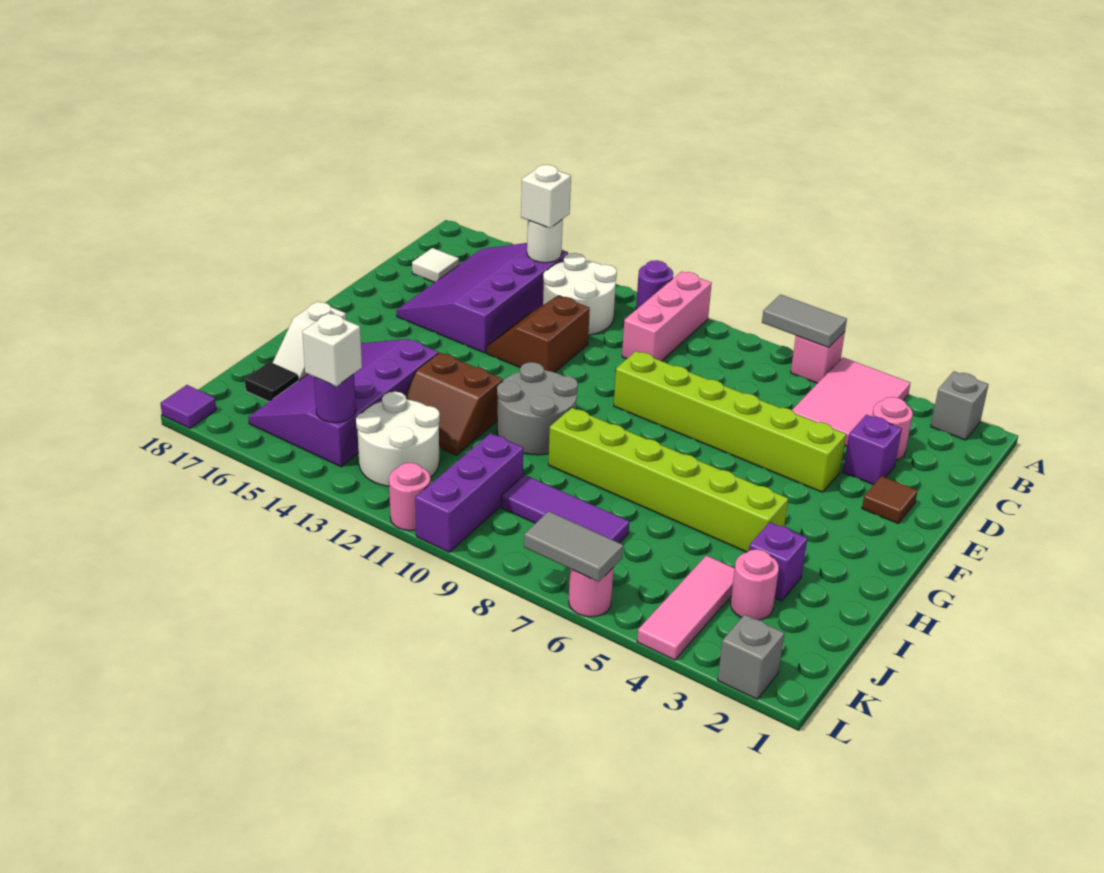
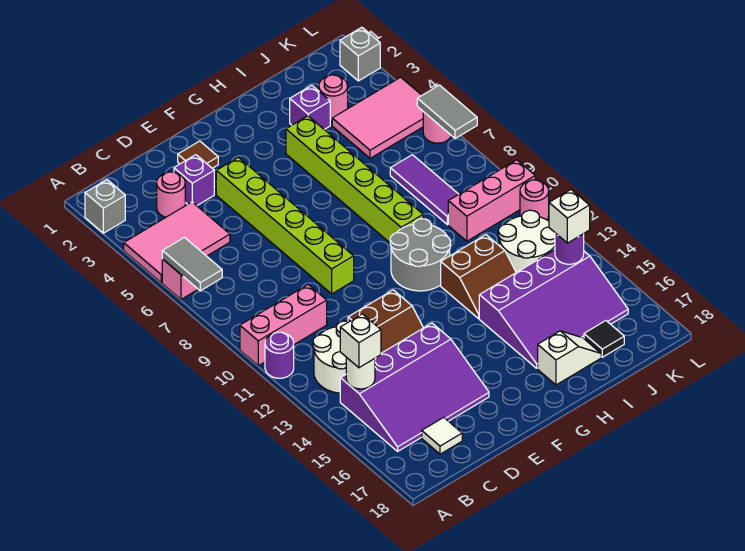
brown slope H12:I13 level 1 top H -> brown slope H12:I13 level 1 top 12
pink tile J4:L4 level 1 -> pink tile J4:L5 level 1
purple brick J10:L10 level 1 -> pink brick J10:L10 level 1
purple tile L18 level 1 -> none

